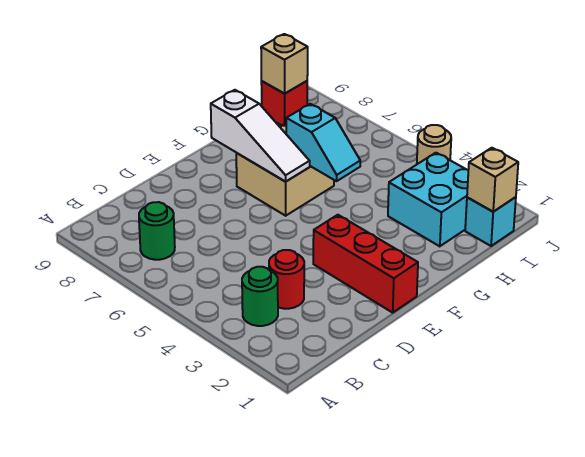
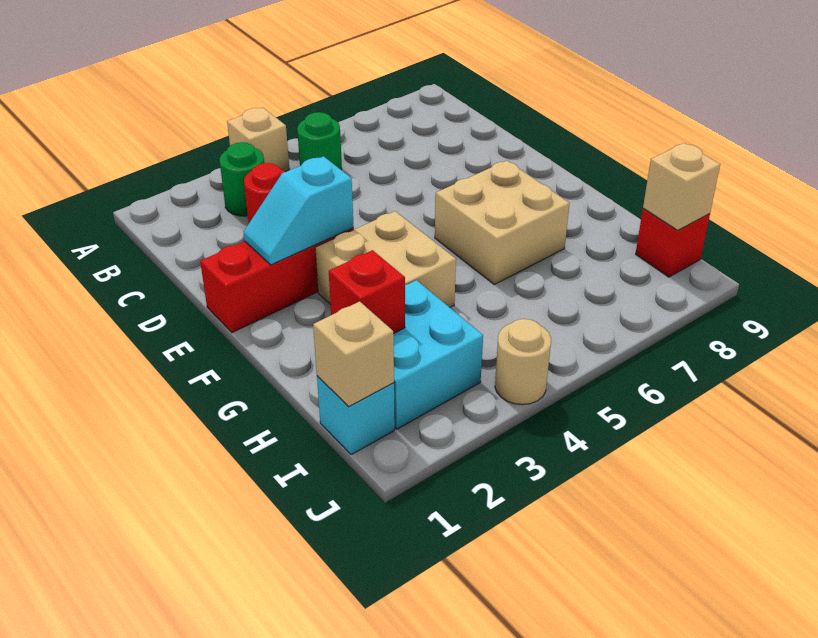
none -> tan brick A4 level 1
green round brick B7 level 1 -> green round brick B5 level 1
none -> tan brick F3:G4 level 1
white slope F6:F8 level 2 top 8 -> none
cyan slope G5:G6 level 2 top 6 -> cyan slope E2:E3 level 2 top 3
none -> red brick H2 level 2

